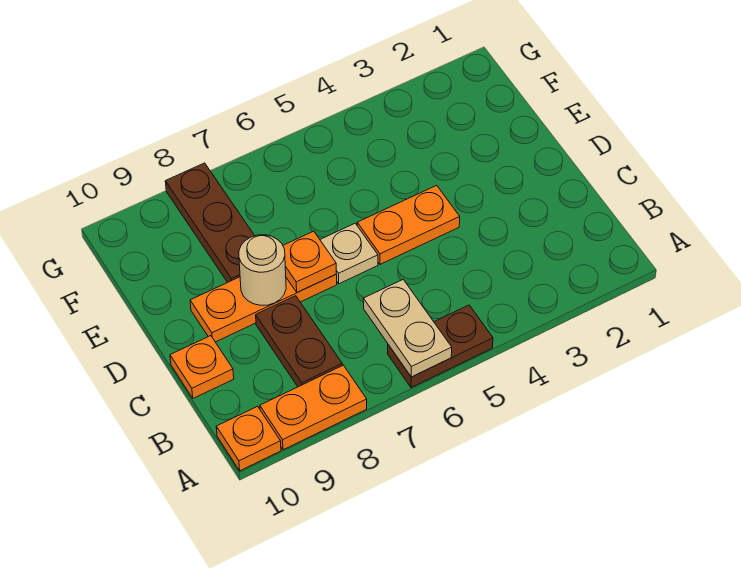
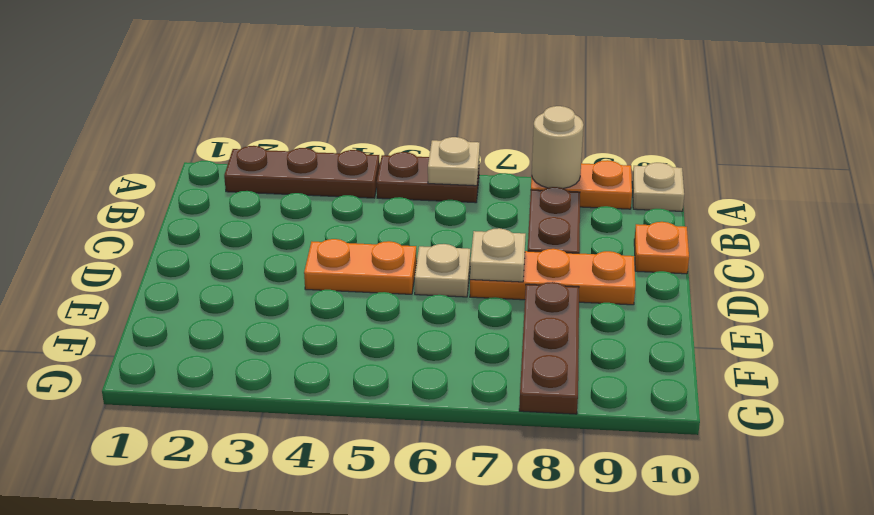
none -> brown plate A2:A4 level 1
tan plate A6:B6 level 2 -> tan plate A6 level 2
orange plate A10 level 1 -> tan plate A10 level 1
orange plate D7 level 2 -> tan plate D7 level 2
tan round brick D8 level 2 -> tan round brick A8 level 2

